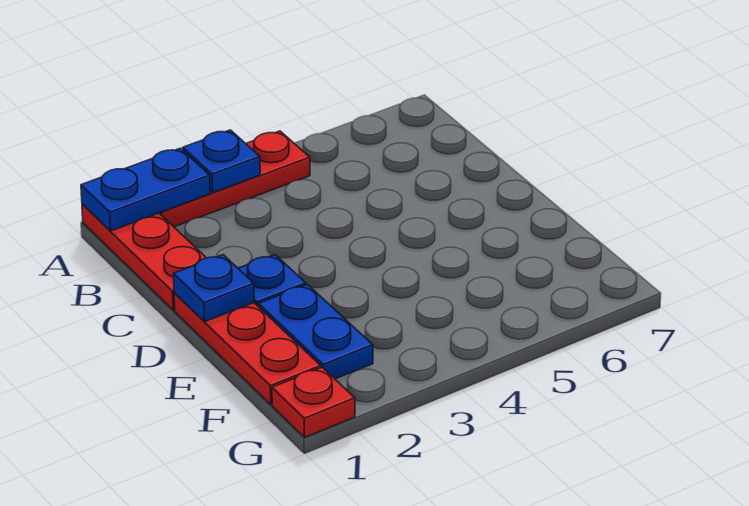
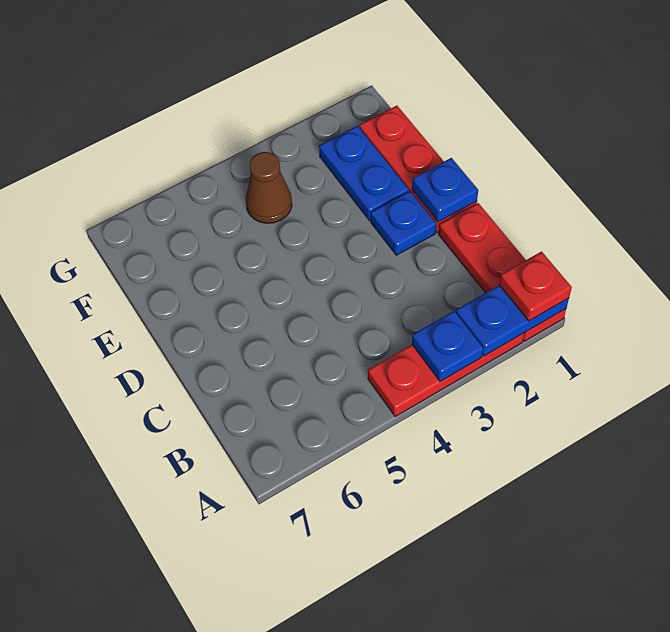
none -> brown cone F4 level 1
red plate G1 level 1 -> red plate A1 level 3

